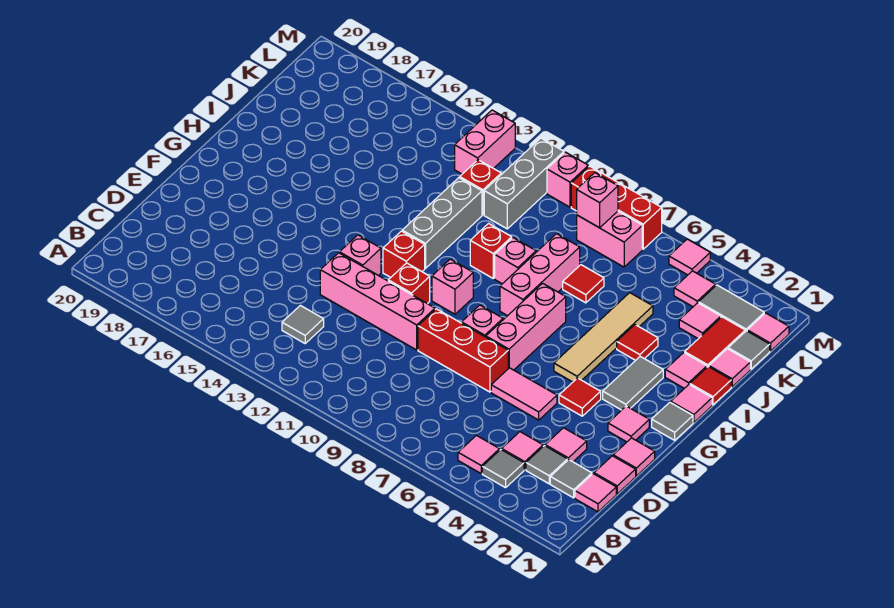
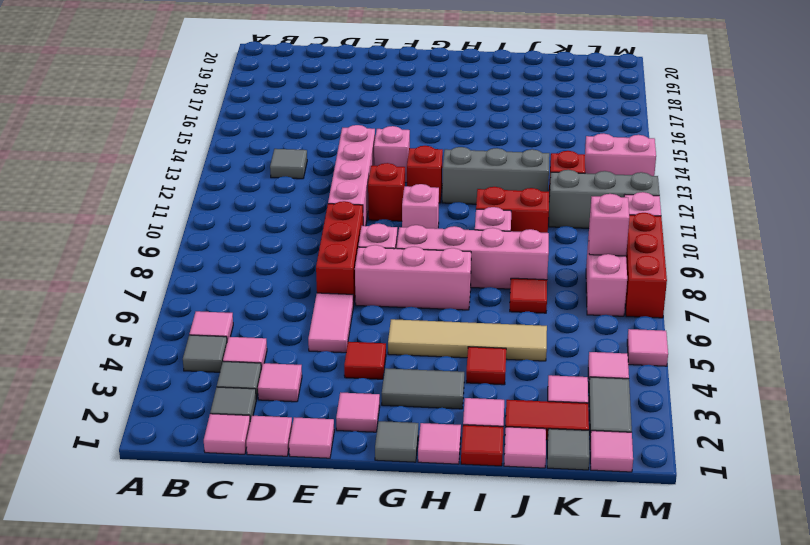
pink brick H8:J8 level 1 -> pink brick G8:J8 level 1
red brick I10 level 1 -> red brick I10:J10 level 1

